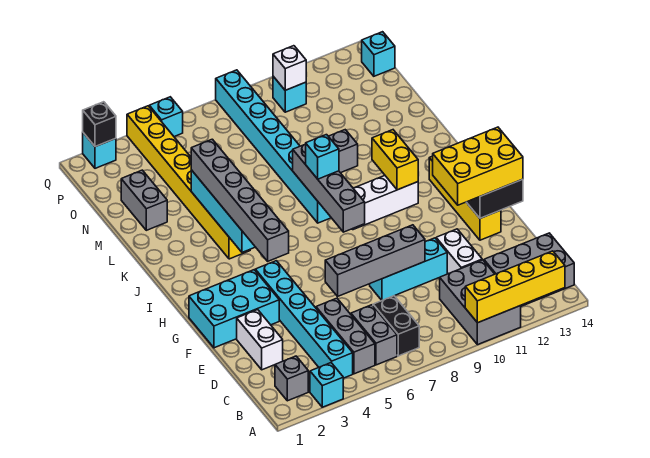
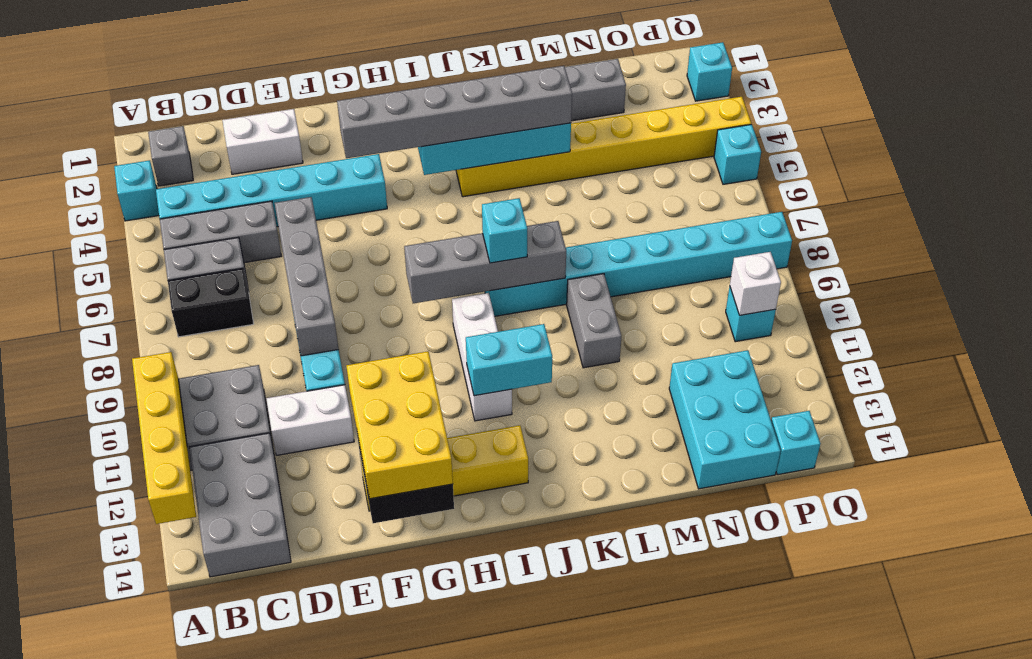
cyan brick F1:G3 level 1 -> cyan brick N12:O14 level 1
yellow brick I11:J11 level 2 -> cyan brick I11:J11 level 2
black brick Q2 level 2 -> none

